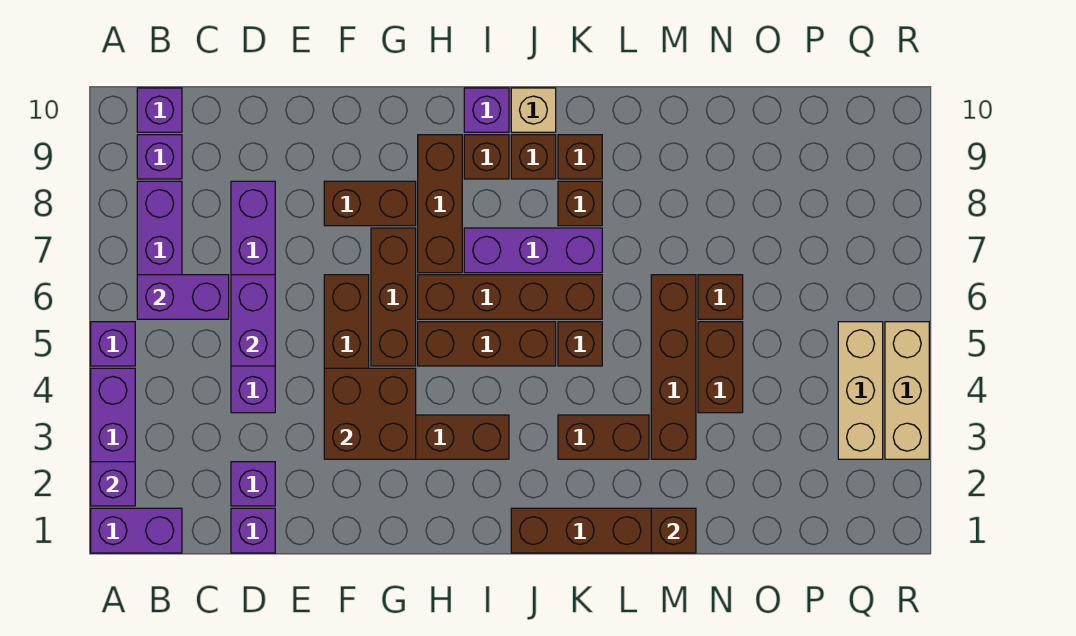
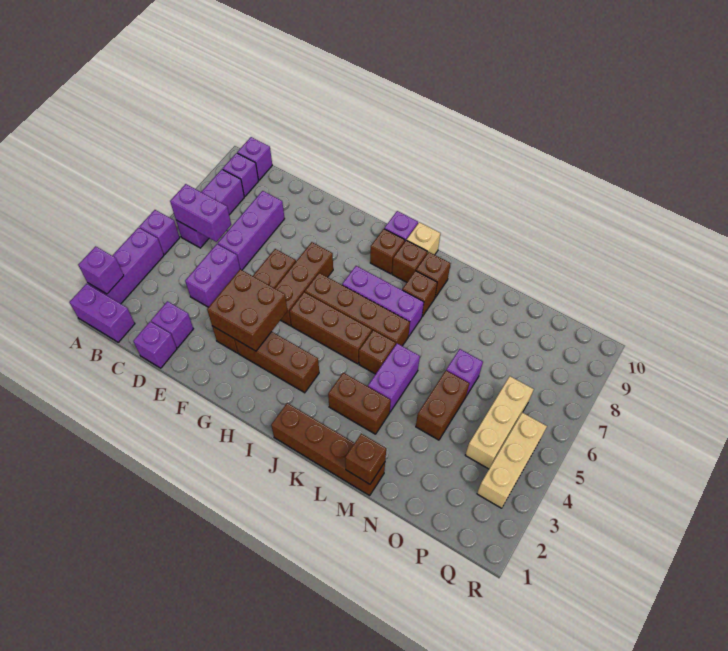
purple brick D5:D6 level 2 -> purple brick L4:L5 level 1
brown brick F8:G8 level 1 -> none
brown brick H7:H9 level 1 -> none
brown brick M3:M6 level 1 -> none
brown brick N6 level 1 -> purple brick N6 level 1
tan brick R3:R5 level 1 -> tan brick P4:P6 level 1

